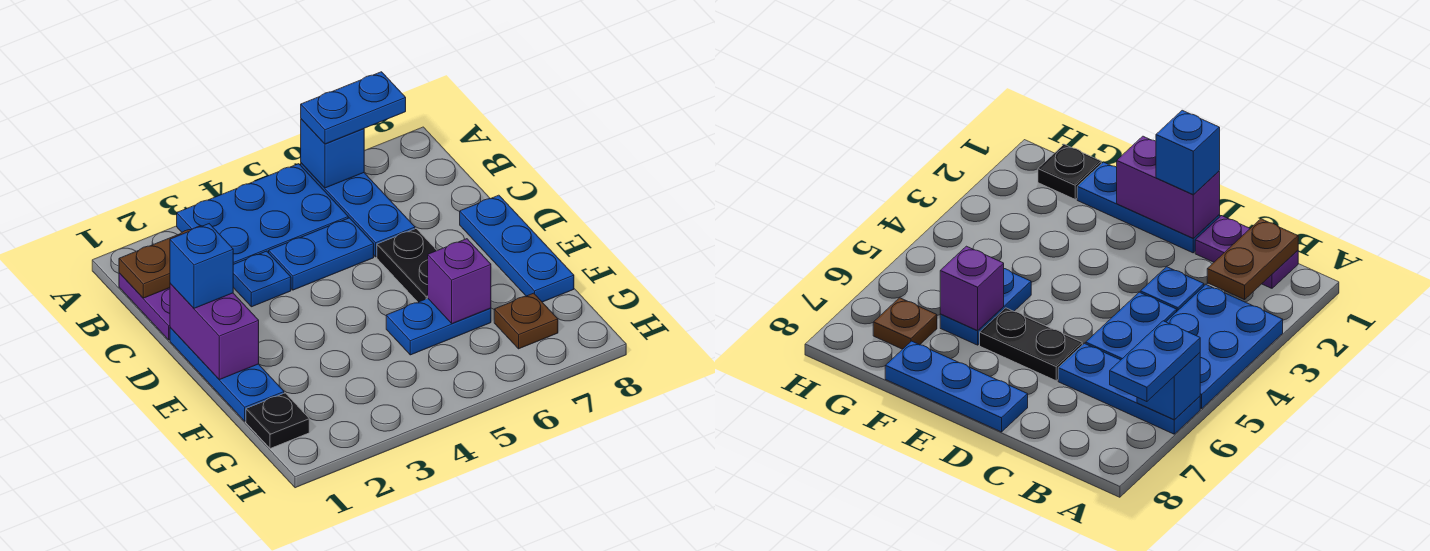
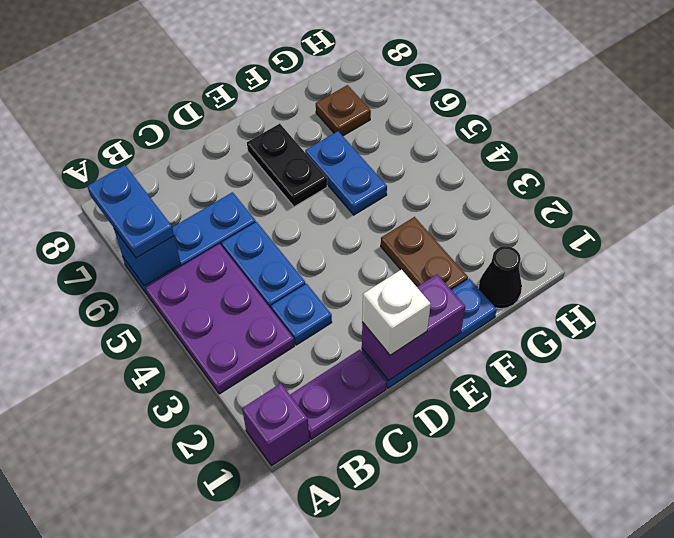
blue plate A3:B5 level 1 -> purple plate A3:B5 level 1
brown plate B1:B2 level 2 -> brown plate F2:F3 level 1
blue brick D1 level 3 -> white brick D1 level 3
black plate D6:E6 level 1 -> black plate E6:E7 level 1
blue plate D8:F8 level 1 -> none
purple brick F6 level 2 -> purple brick A1 level 1
black plate G1 level 1 -> black cone G1 level 1

